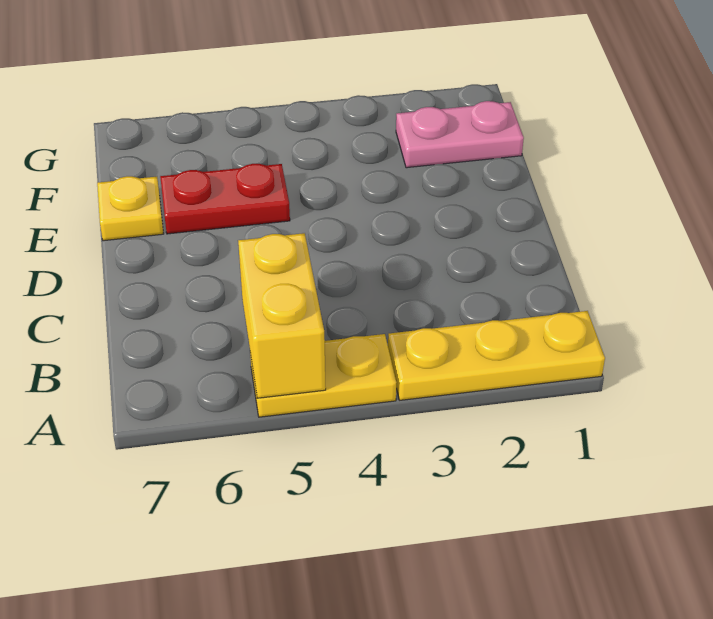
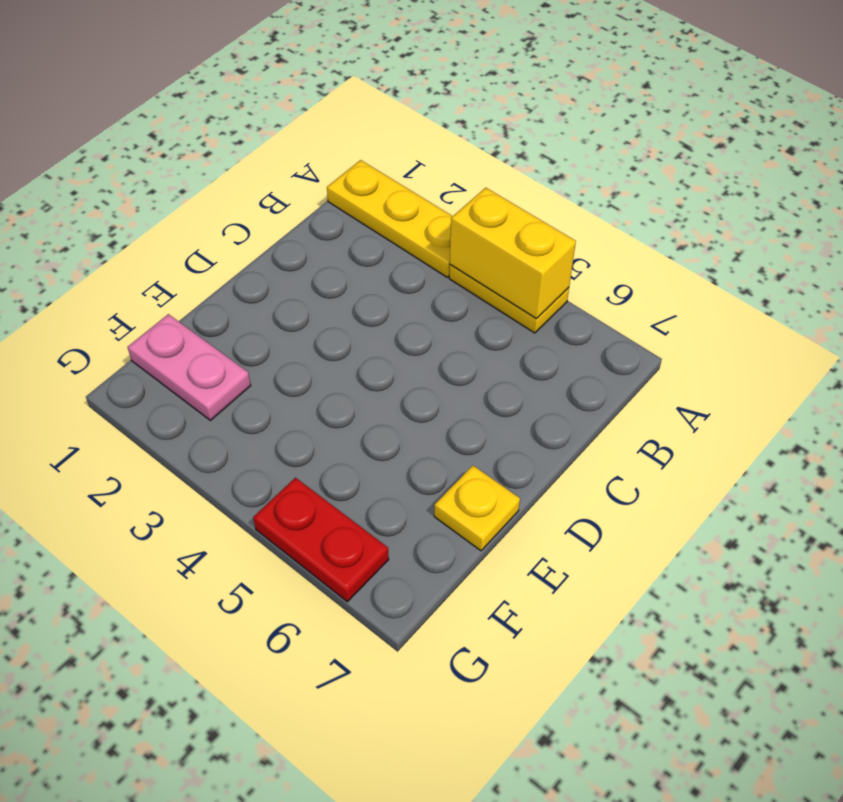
yellow brick A5:B5 level 2 -> yellow brick A4:A5 level 2
red plate E5:E6 level 1 -> red plate G5:G6 level 1

